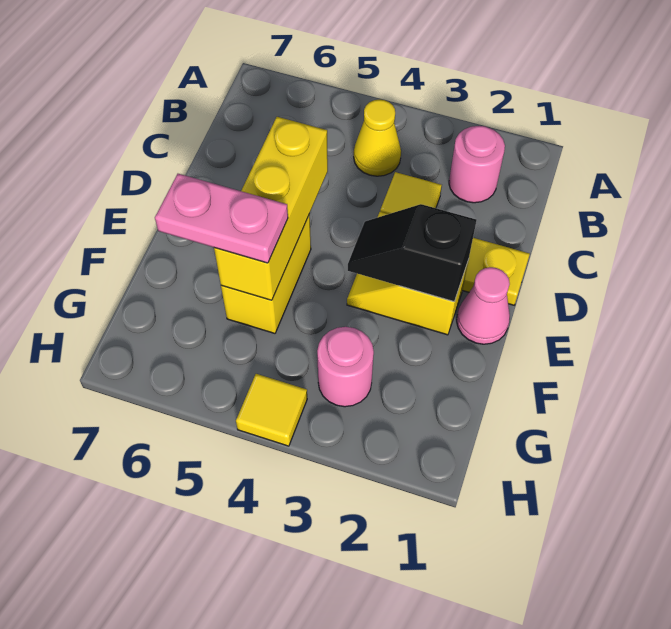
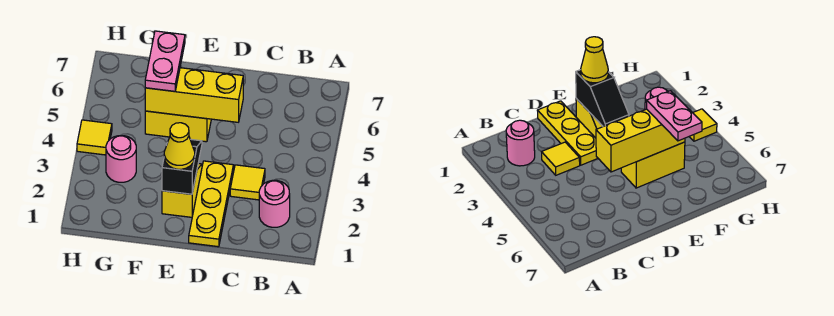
yellow cone B4 level 1 -> yellow cone E2 level 3
pink cone E1 level 1 -> none

